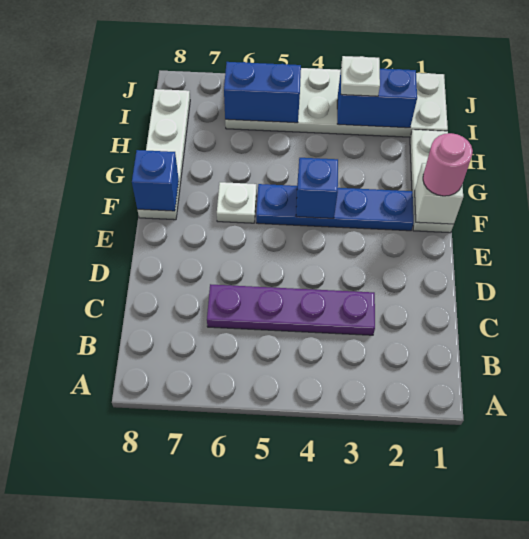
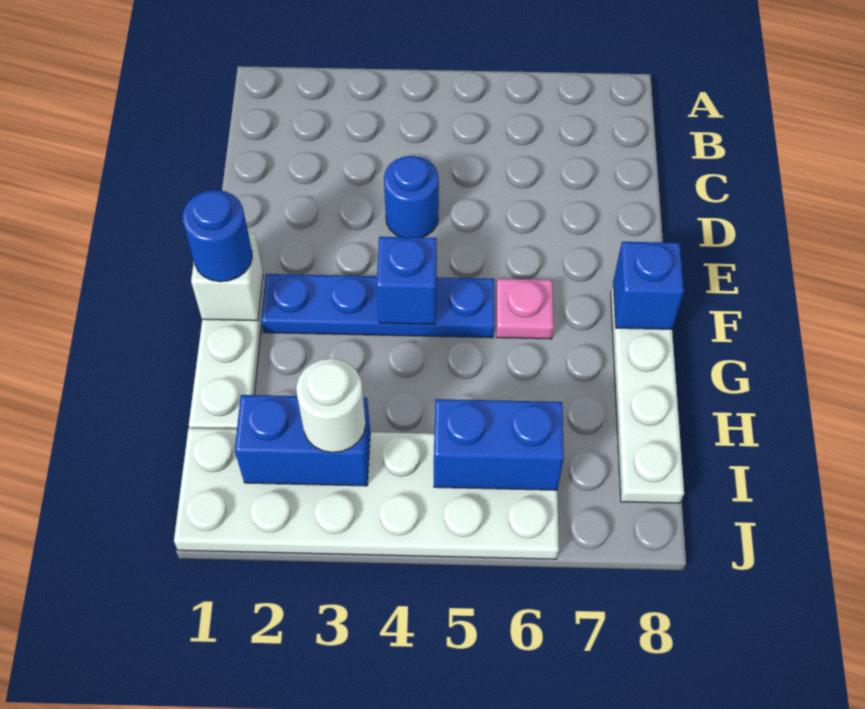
purple plate C3:C6 level 1 -> none
none -> blue round brick D4 level 1
pink round brick F1 level 3 -> blue round brick F1 level 3
white plate F6 level 1 -> pink plate F6 level 1
white plate I3 level 3 -> white round brick I3 level 3

